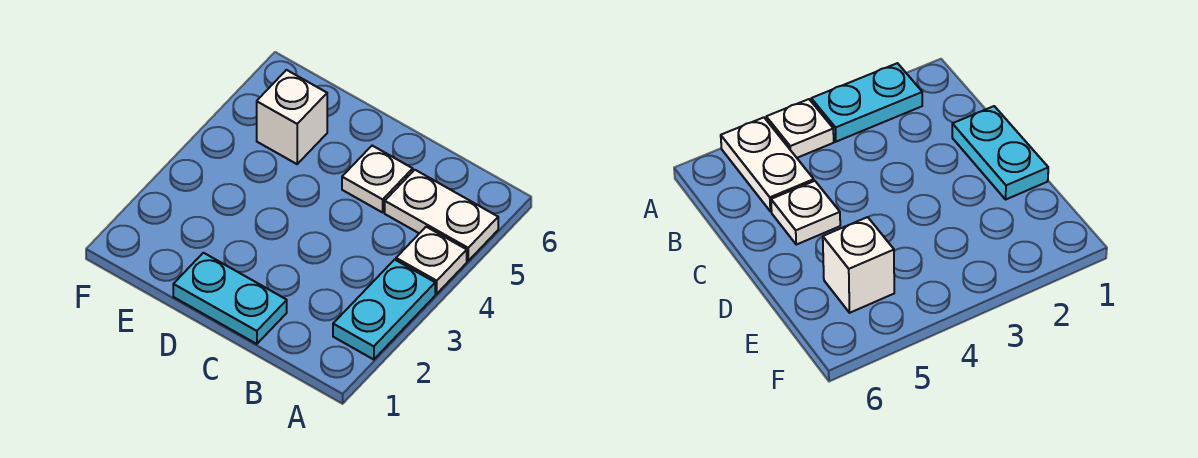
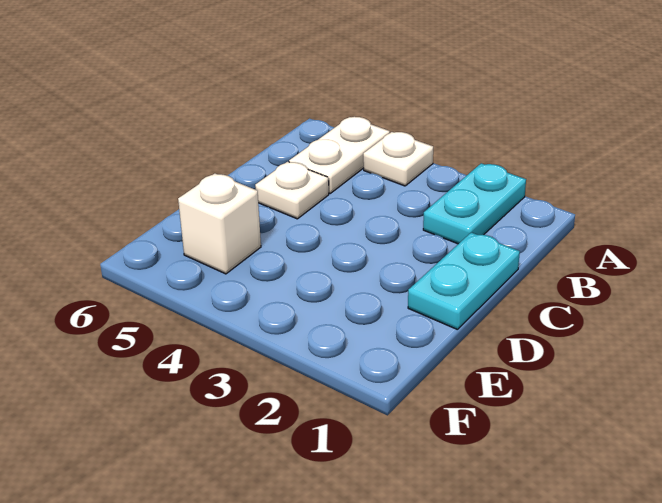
cyan plate A2:A3 level 1 -> cyan plate A2:B2 level 1

